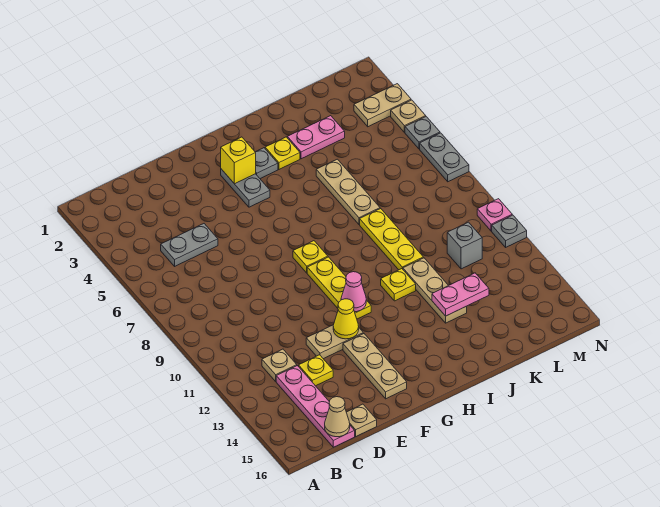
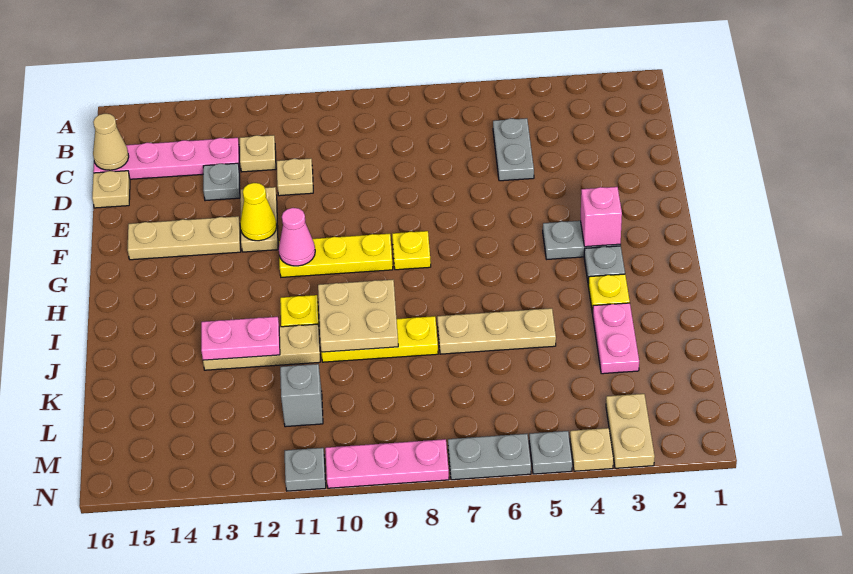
none -> tan plate D11 level 1
yellow plate D13 level 1 -> grey plate D13 level 1
yellow brick G3 level 2 -> pink brick G3 level 2
none -> tan plate I9:J10 level 2
pink plate J13:K13 level 2 -> pink plate J12:J13 level 2
pink plate N10 level 1 -> pink plate N8:N10 level 1

